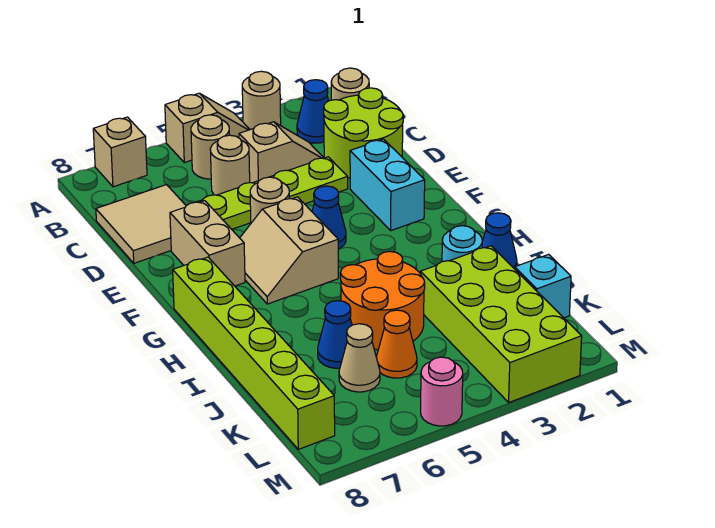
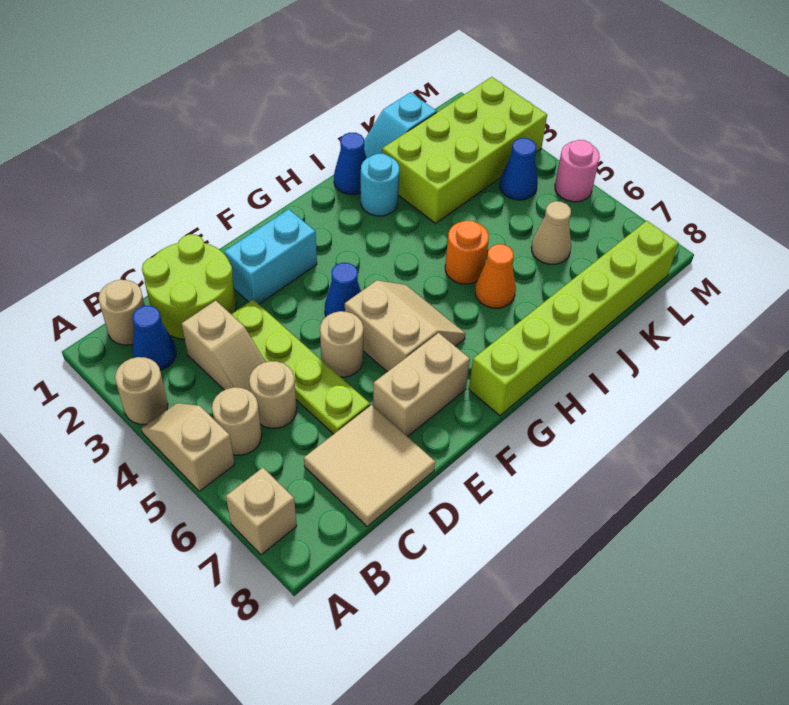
tan slope C3:C4 level 1 top 4 -> tan slope C3:C4 level 1 top 3
tan slope F5:G6 level 1 top 5 -> tan slope F5:G6 level 1 top F
orange round brick I4:J5 level 1 -> orange round brick I5 level 1
blue cone J6 level 1 -> blue cone L4 level 1
orange cone K5 level 1 -> orange cone I6 level 1

